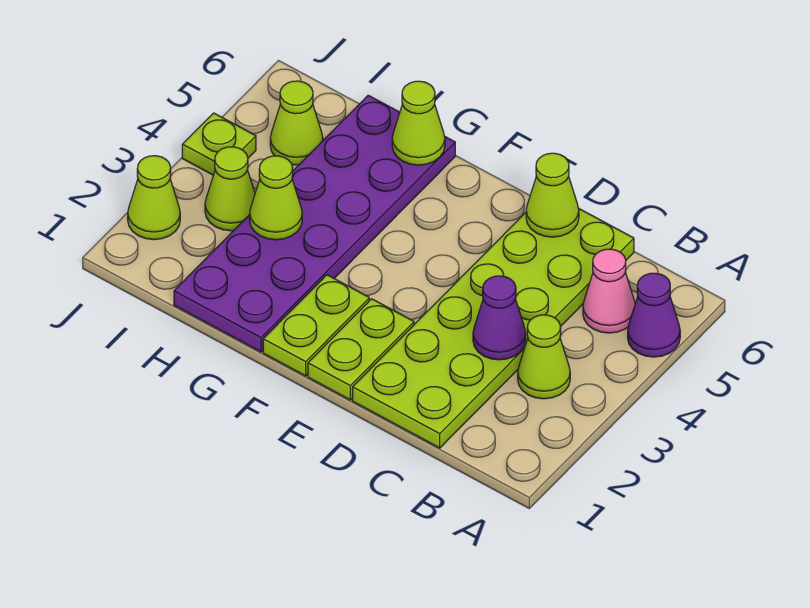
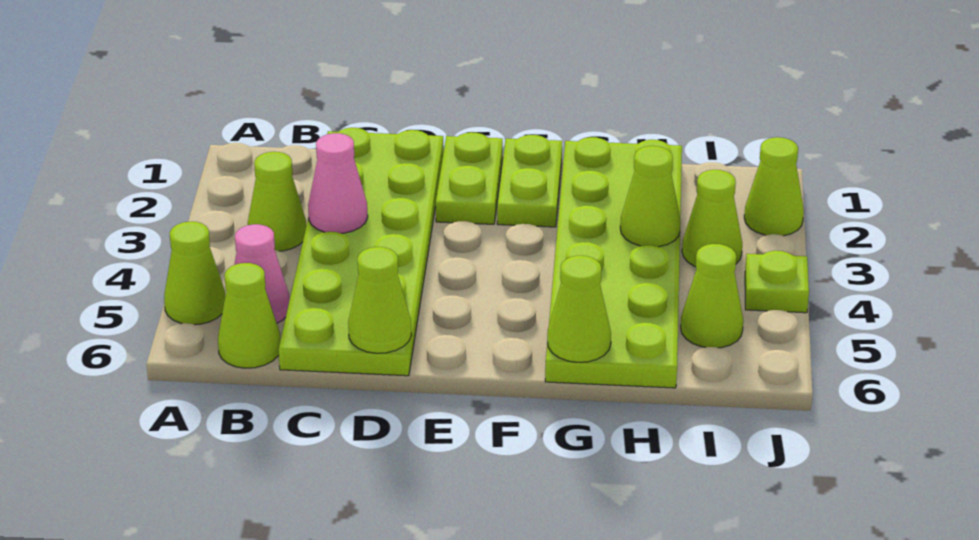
purple cone A5 level 1 -> lime cone A5 level 1
none -> lime cone B6 level 1
purple cone C3 level 2 -> pink cone C3 level 2
purple plate G1:H6 level 1 -> lime plate G1:H6 level 1

